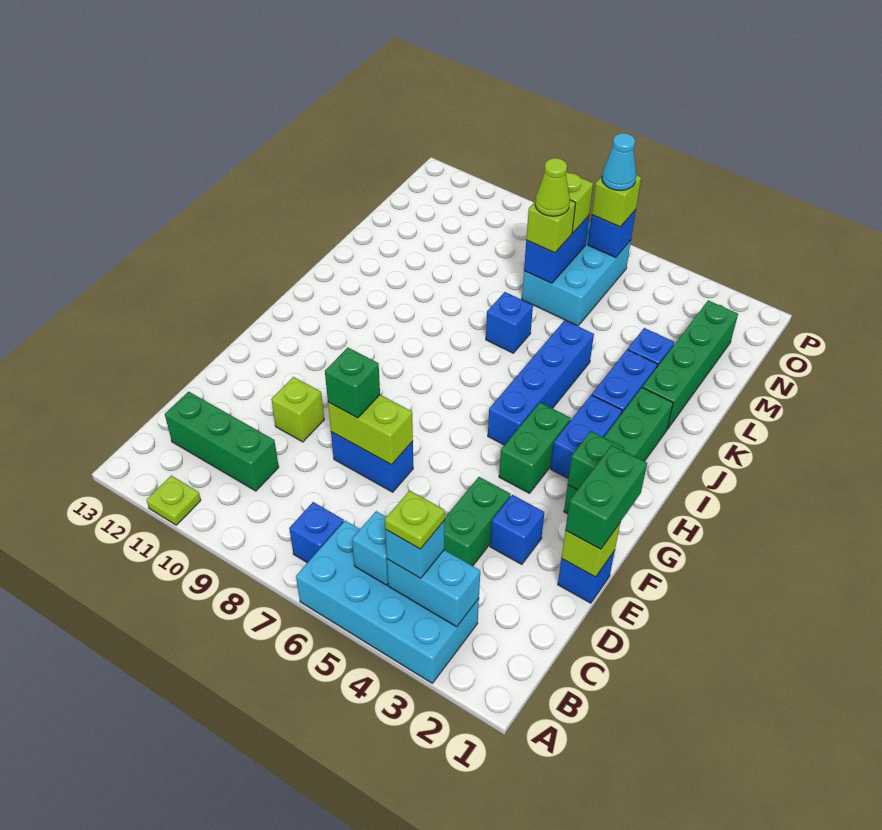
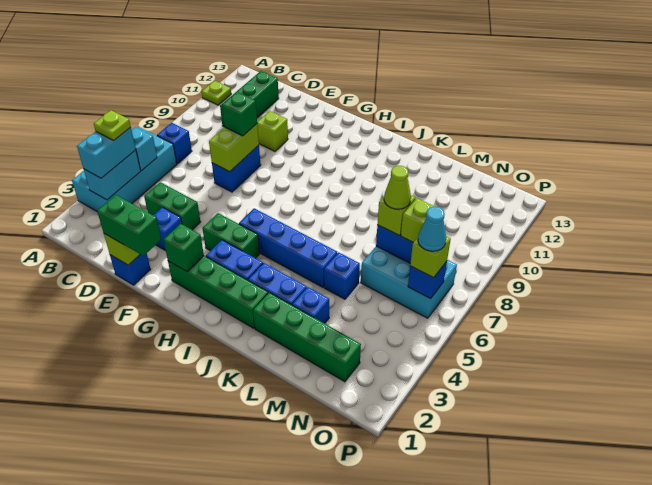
cyan brick B4 level 3 -> cyan brick B3:B4 level 3
blue brick K7 level 1 -> blue brick L5 level 1

